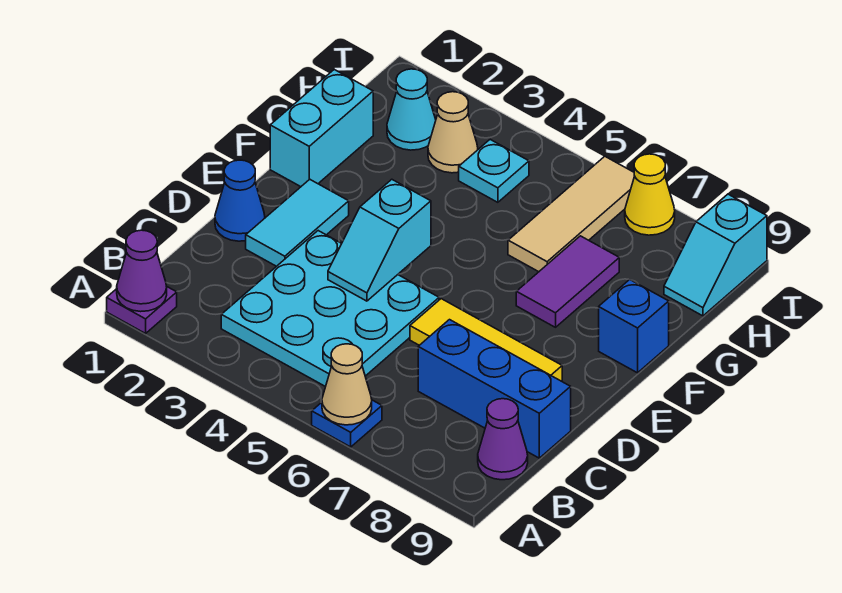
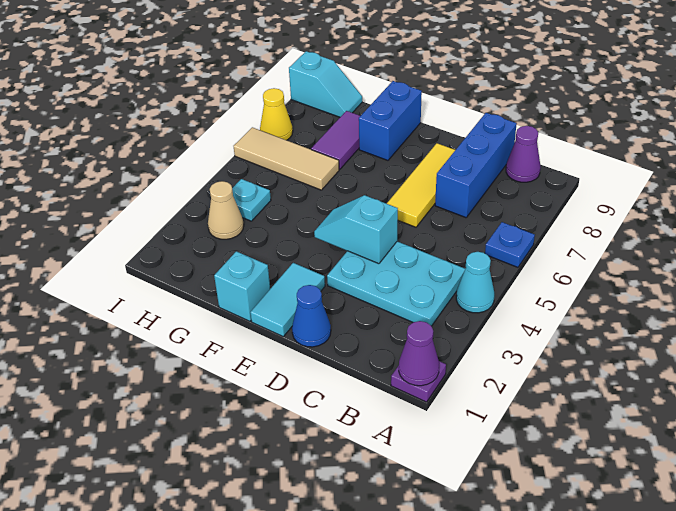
tan cone A6 level 2 -> none
cyan plate B3:D5 level 1 -> cyan plate B3:D4 level 1
cyan tile D2:E2 level 1 -> cyan tile E1:E2 level 1
cyan slope D4:E4 level 2 top E -> cyan slope D4:E4 level 2 top D
cyan brick F1:G1 level 1 -> cyan brick F1 level 1
purple tile F7:G7 level 1 -> purple tile G7:G8 level 1
blue brick F9 level 1 -> blue brick F8:F9 level 1
cyan cone H2 level 1 -> cyan cone A4 level 1

